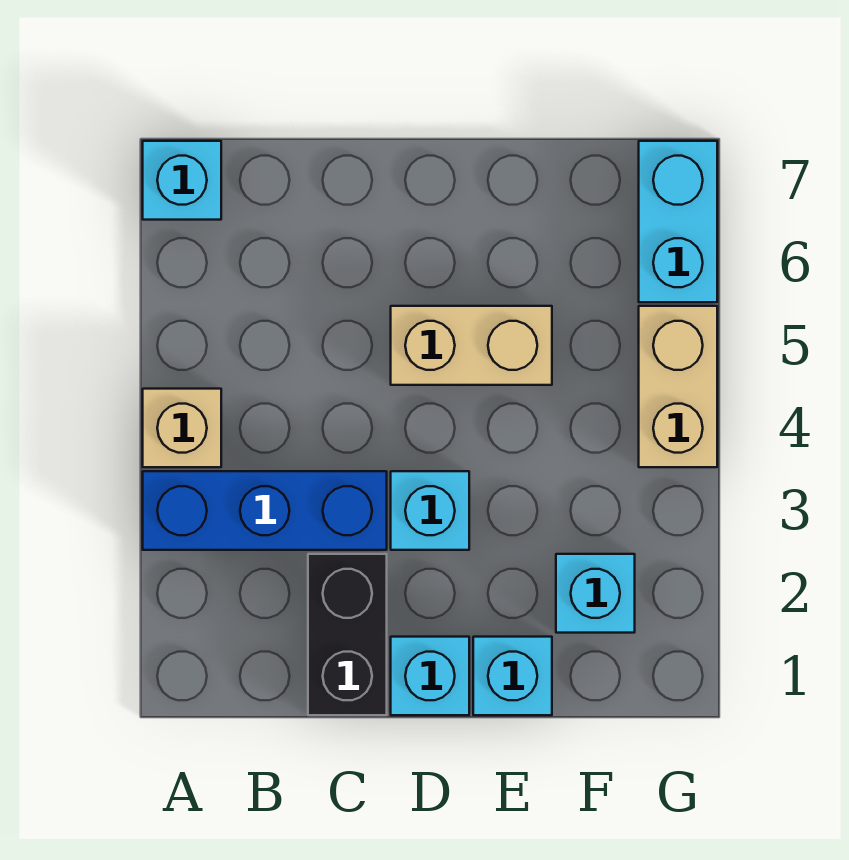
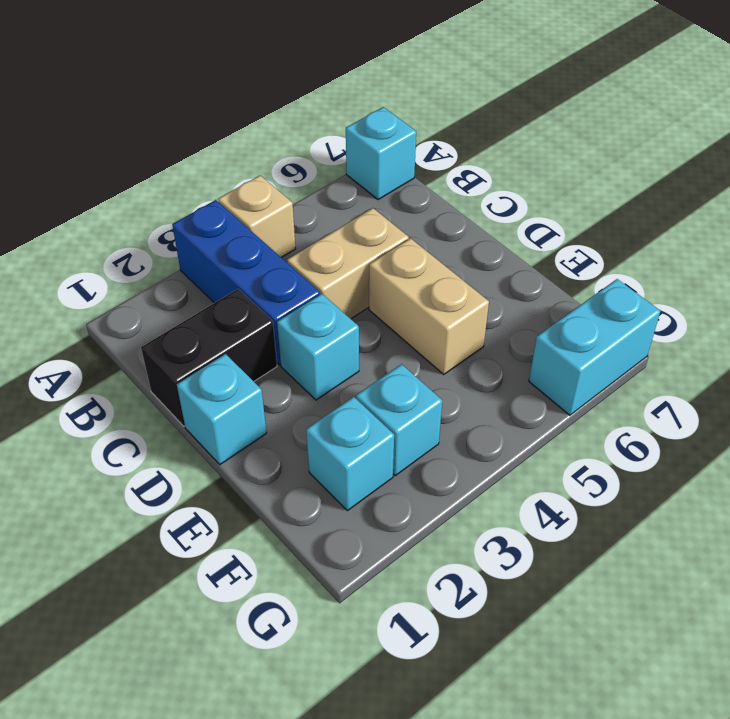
cyan brick E1 level 1 -> cyan brick F3 level 1
tan brick G4:G5 level 1 -> tan brick C4:C5 level 1

